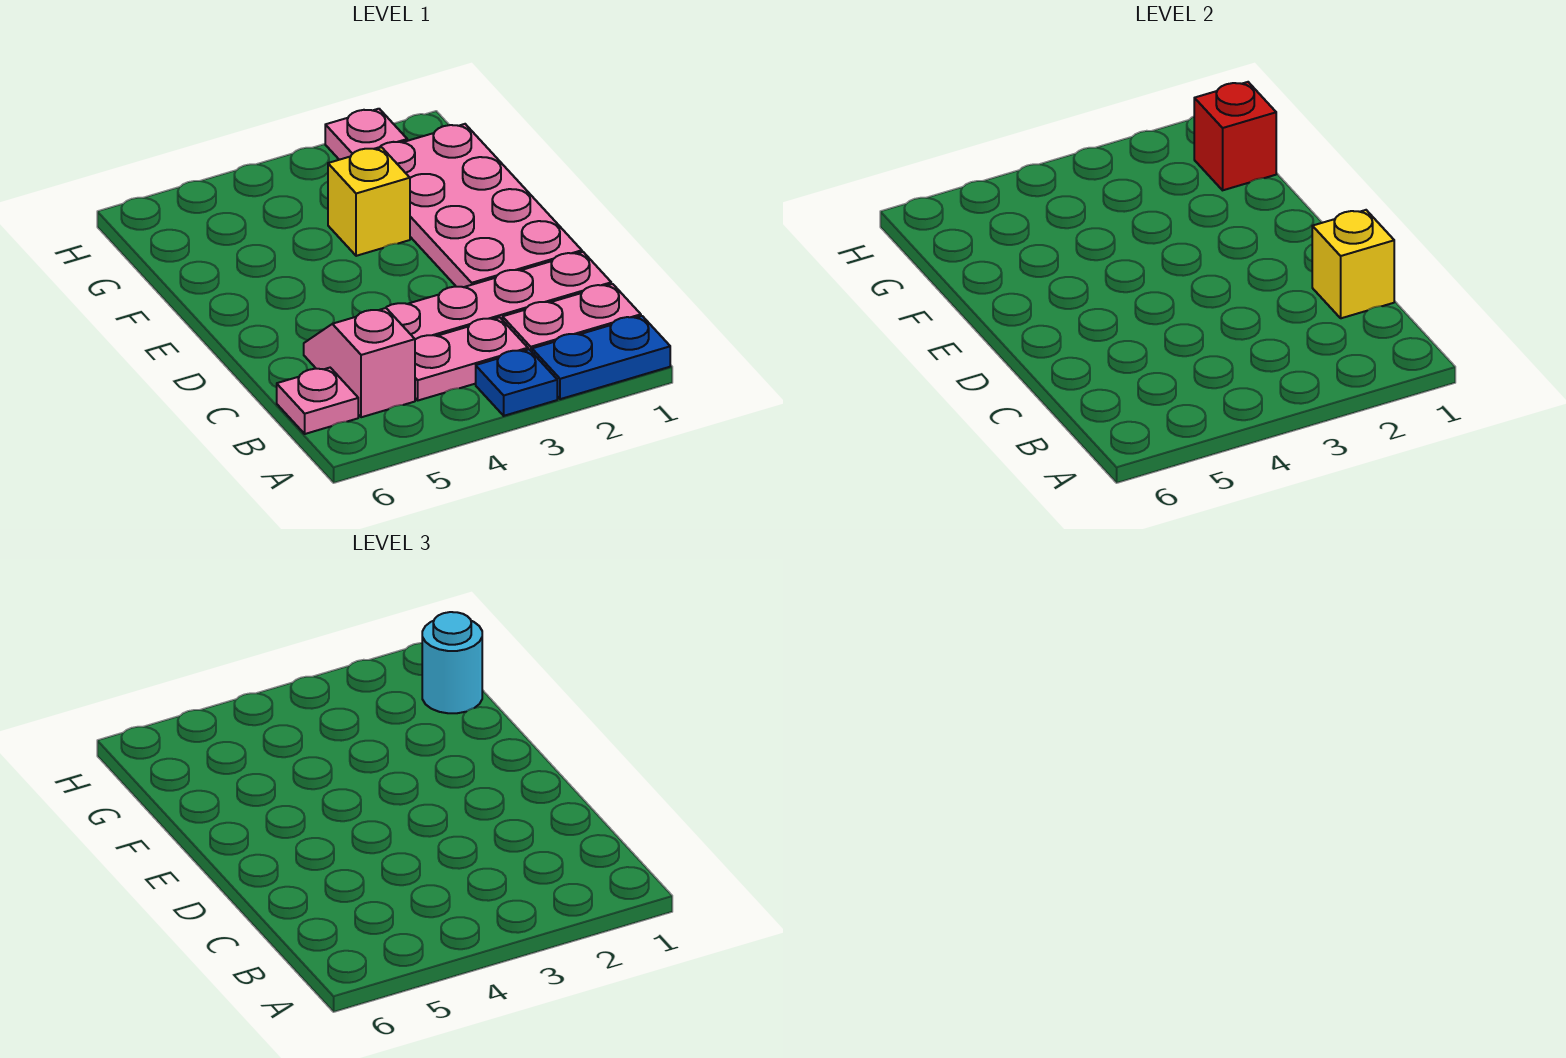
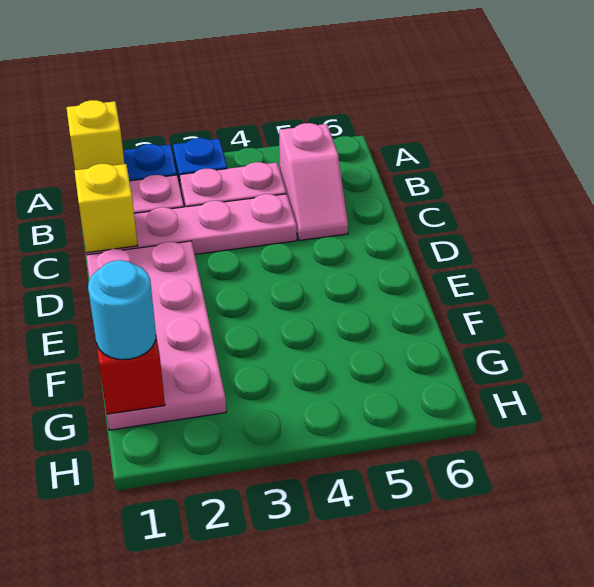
pink plate B6 level 1 -> none
yellow brick F3 level 1 -> yellow brick A1 level 2
pink plate H2 level 1 -> none

